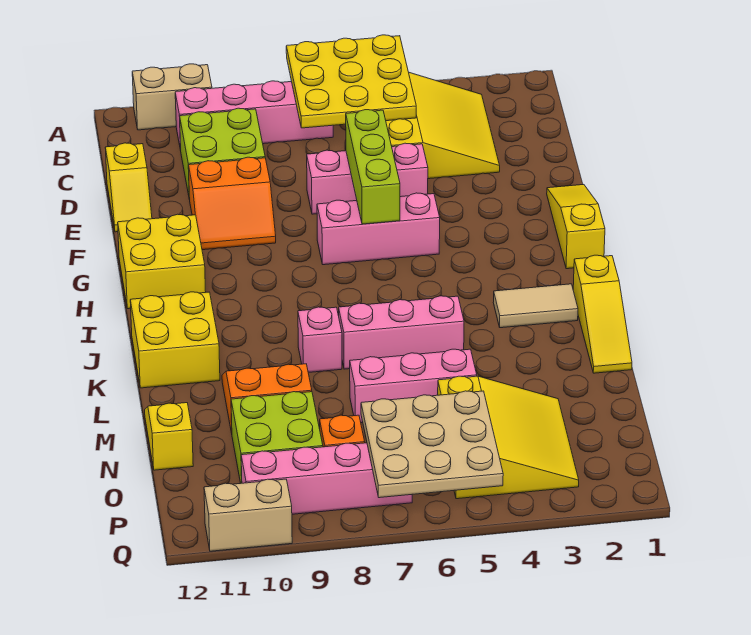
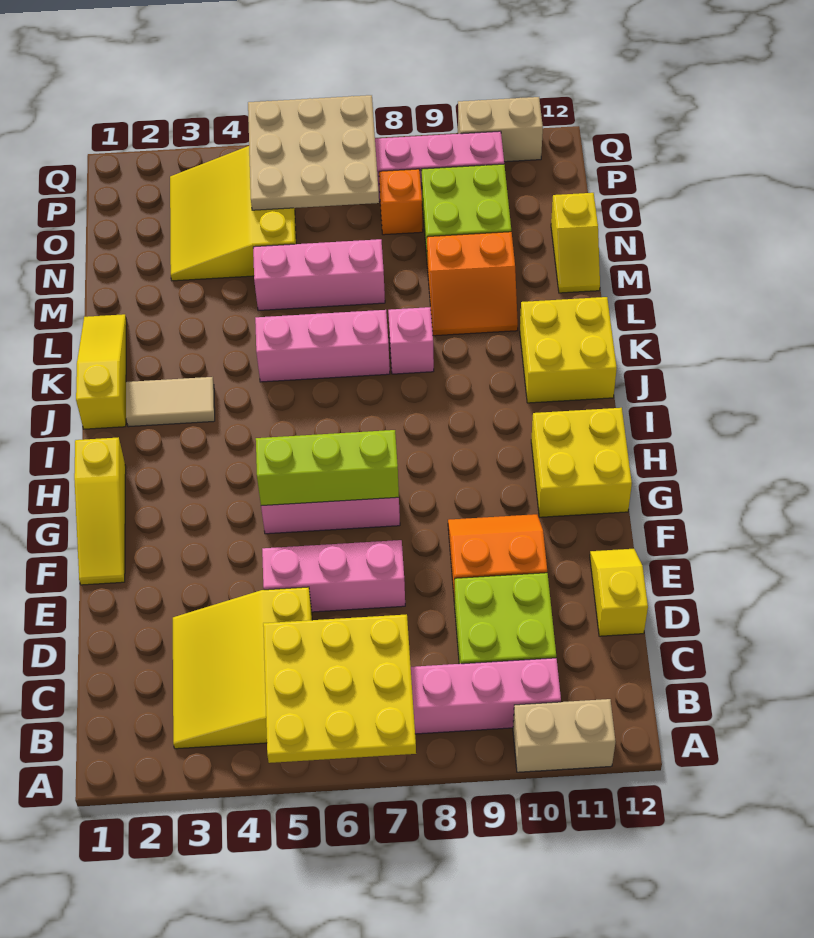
lime brick E6:G6 level 2 -> lime brick G5:G7 level 2

